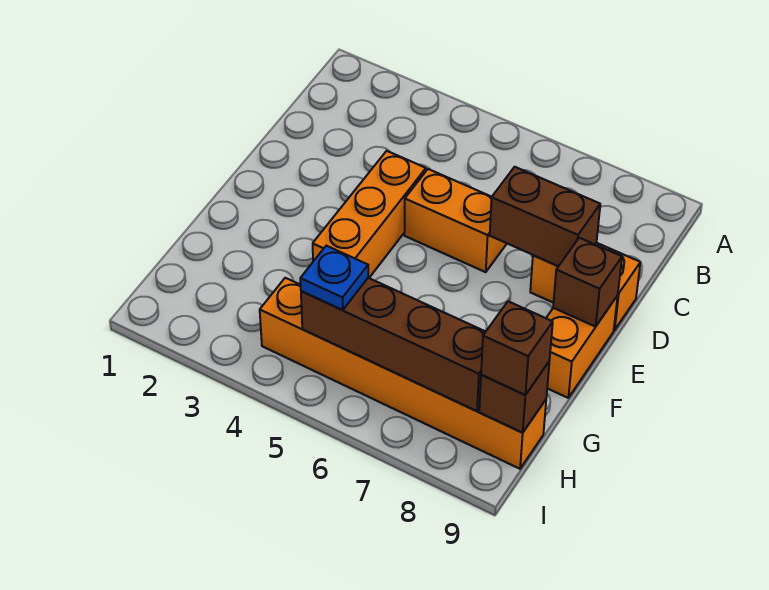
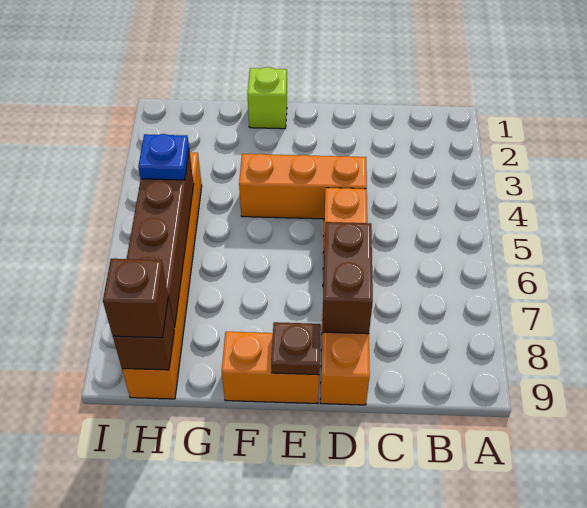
brown brick E9 level 2 -> brown plate E9 level 2
none -> lime brick F1 level 1

